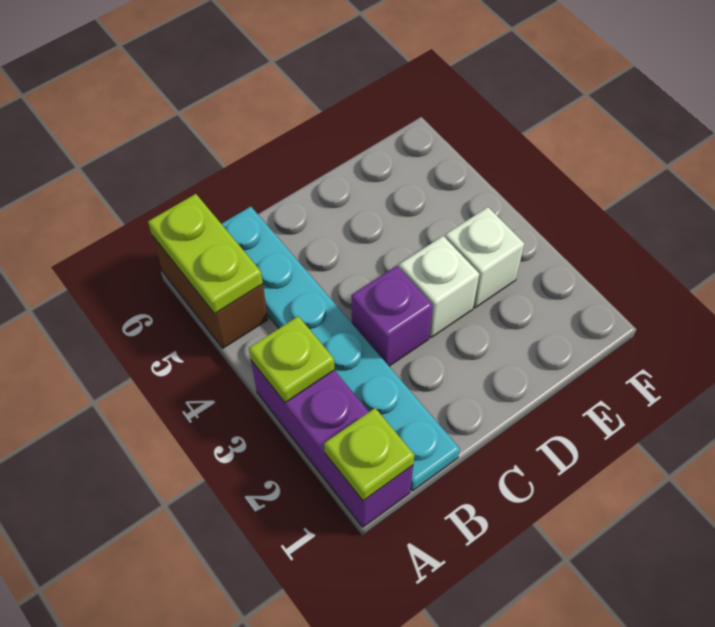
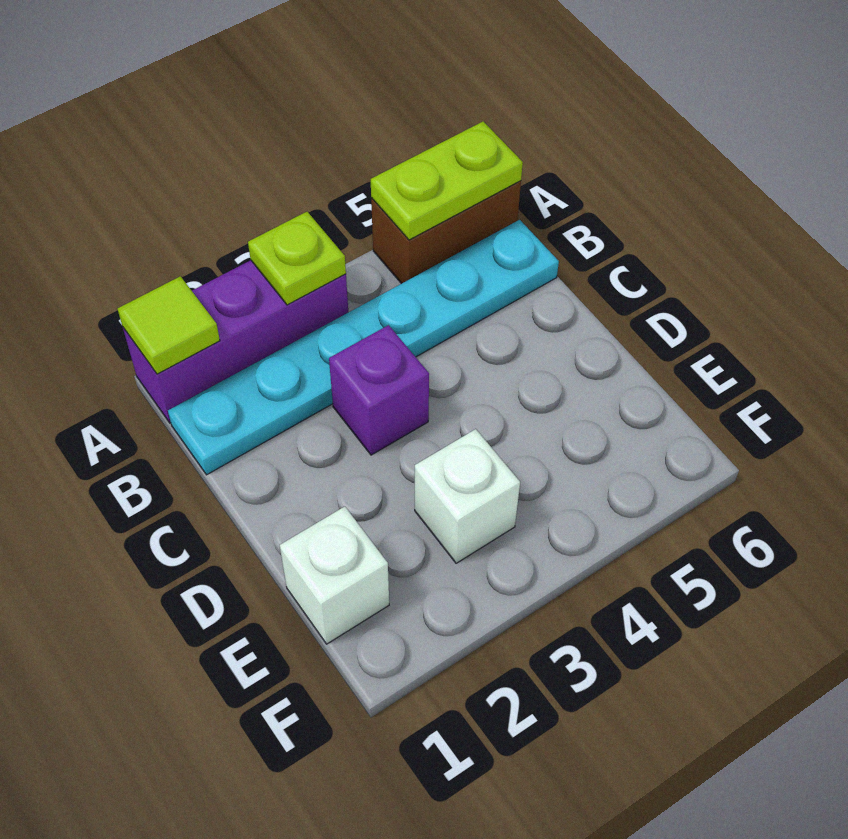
lime plate A1 level 2 -> lime tile A1 level 2
white brick D3 level 1 -> white brick E1 level 1

